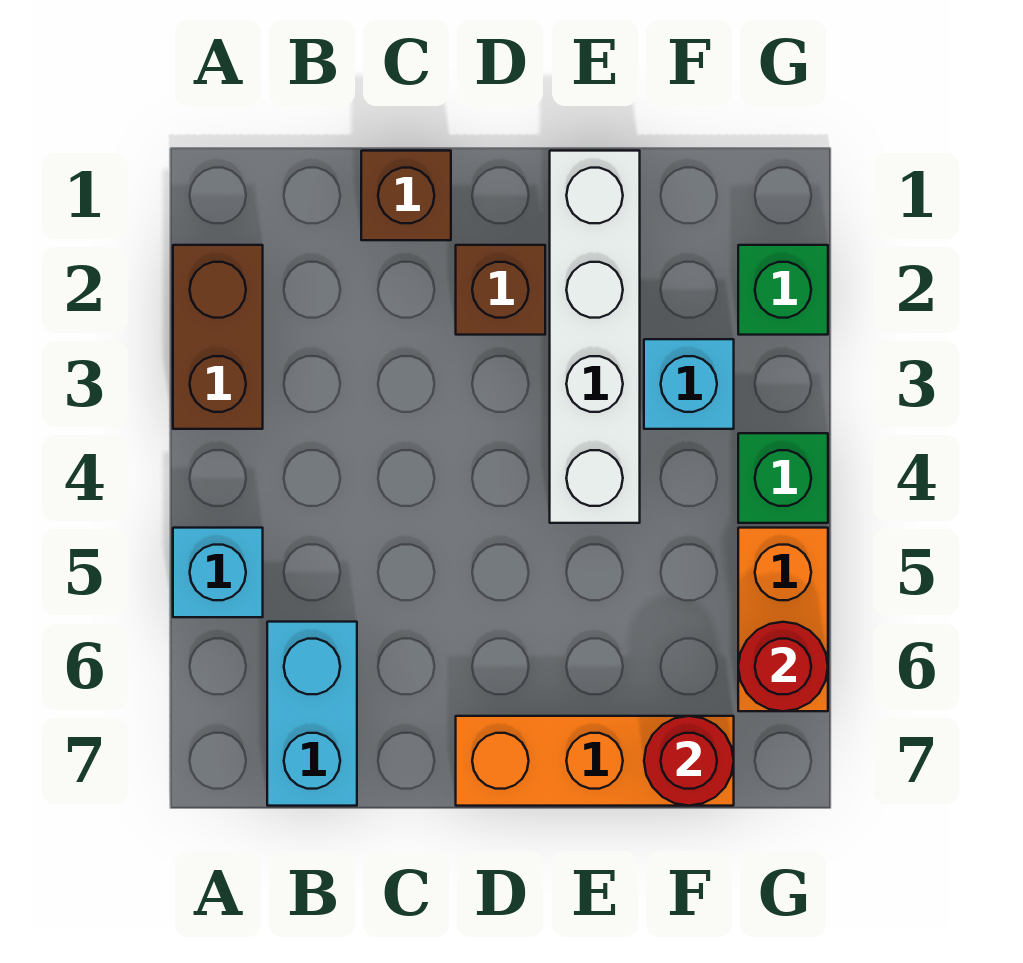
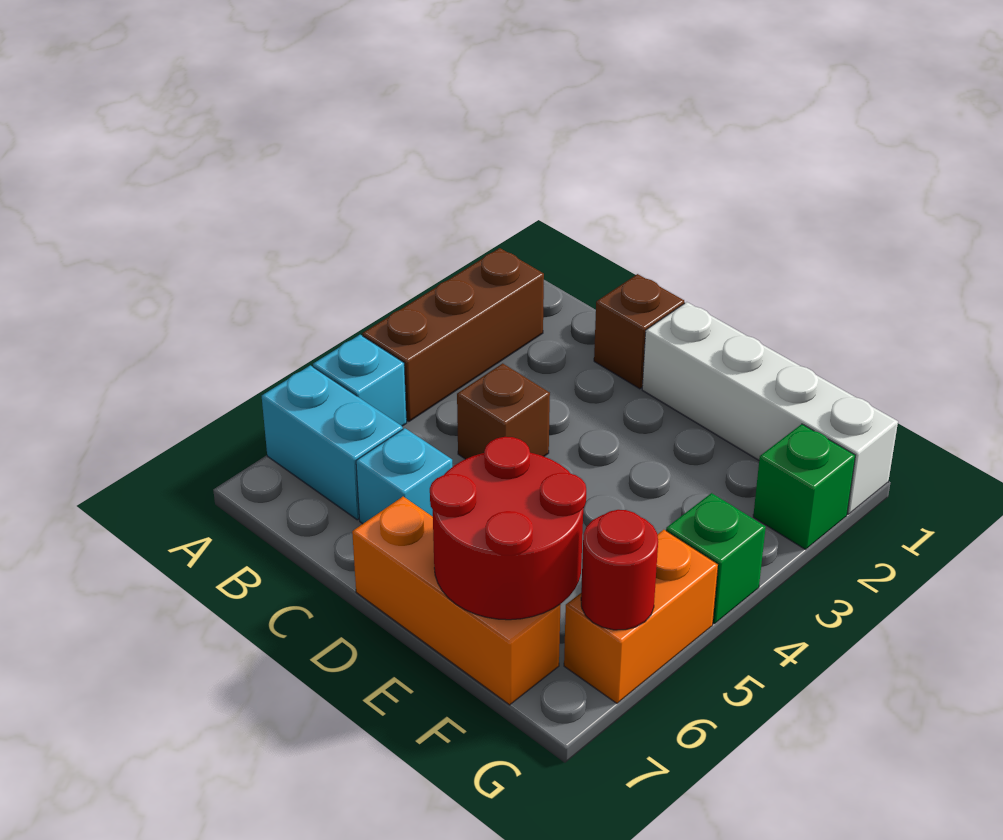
brown brick A2:A3 level 1 -> brown brick A2:A4 level 1
cyan brick B6:B7 level 1 -> cyan brick A6:B6 level 1
brown brick D2 level 1 -> brown brick C4 level 1
white brick E1:E4 level 1 -> white brick D1:G1 level 1
cyan brick F3 level 1 -> cyan brick C6 level 1
red round brick F7 level 2 -> red round brick E6:F7 level 2

